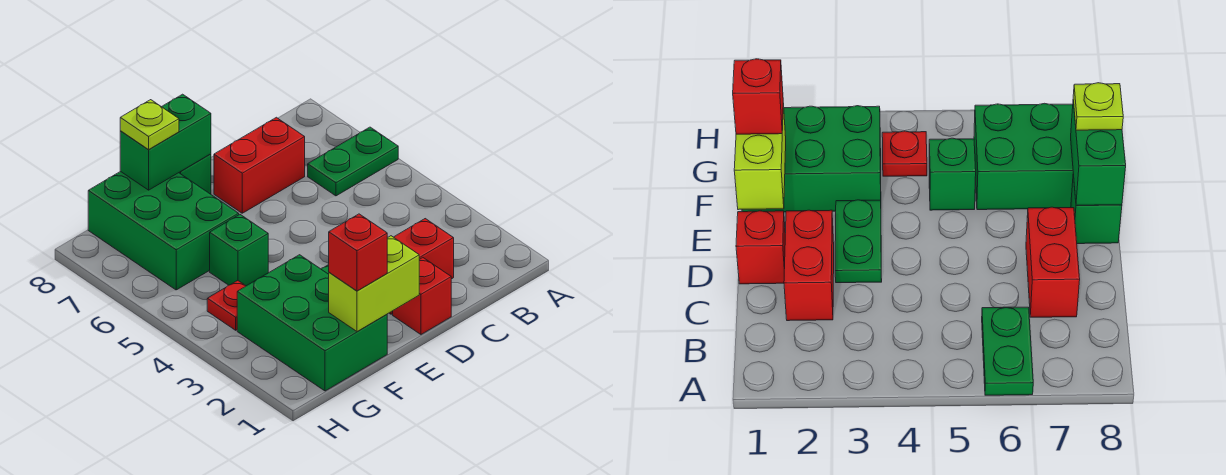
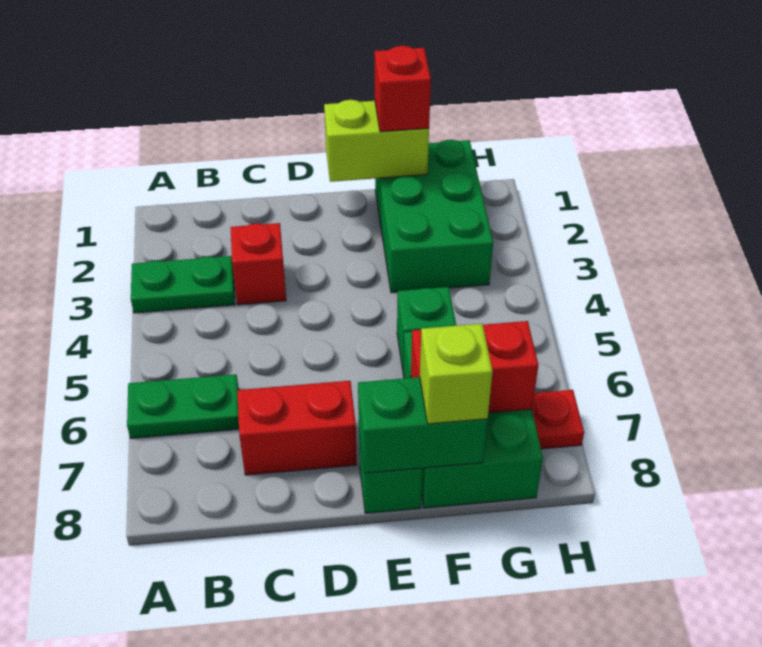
red brick C2:D2 level 1 -> red brick F7:G7 level 2
red brick D1 level 1 -> red brick C3 level 1
green plate D3:E3 level 1 -> green plate A3:B3 level 1
lime plate F8 level 3 -> lime brick F8 level 3
red plate G4 level 1 -> red plate H7 level 1

